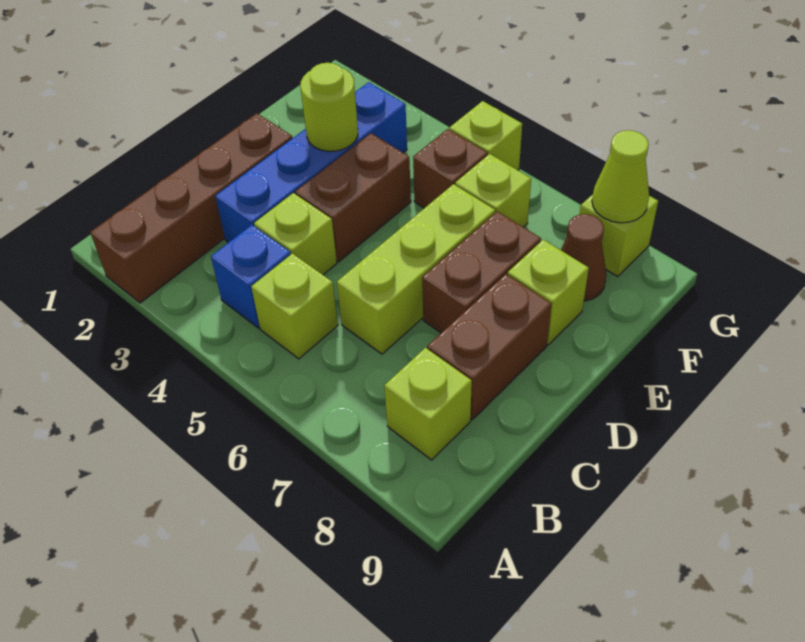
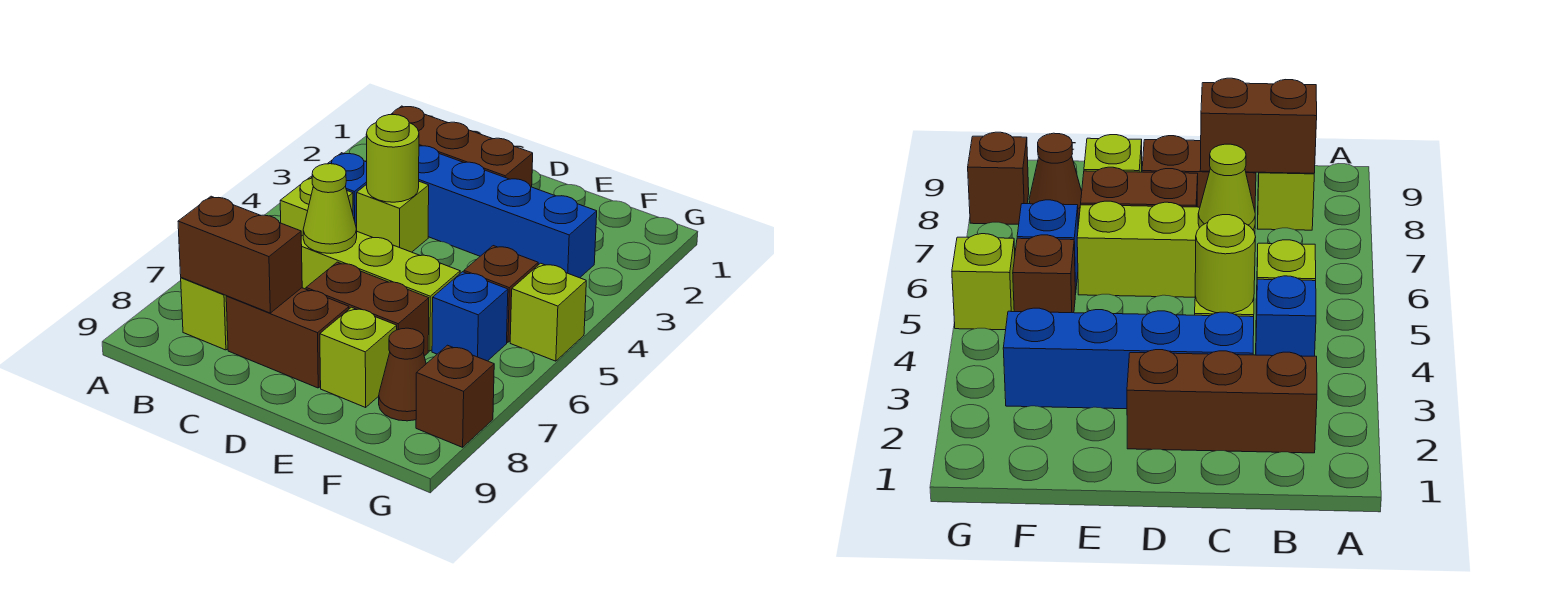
brown brick A2:D2 level 1 -> brown brick B2:D2 level 1
brown brick D4:E4 level 1 -> brown brick B8:C8 level 2
lime round brick E3 level 2 -> lime round brick C4 level 2
lime brick F6 level 1 -> blue brick F6 level 1
lime brick G8 level 1 -> brown brick G8 level 1
lime cone G8 level 2 -> lime cone C6 level 2

